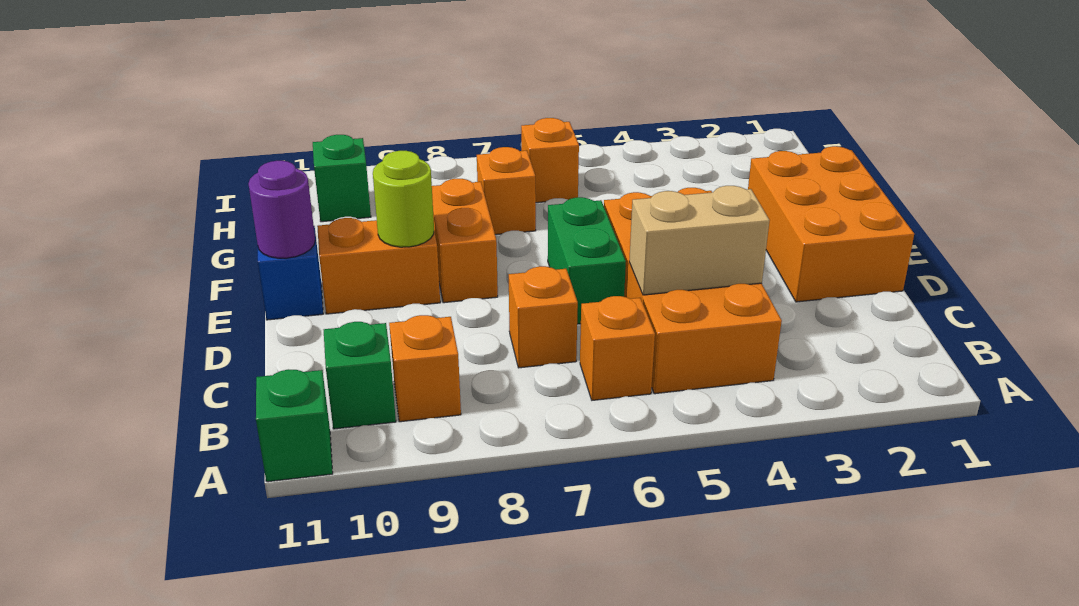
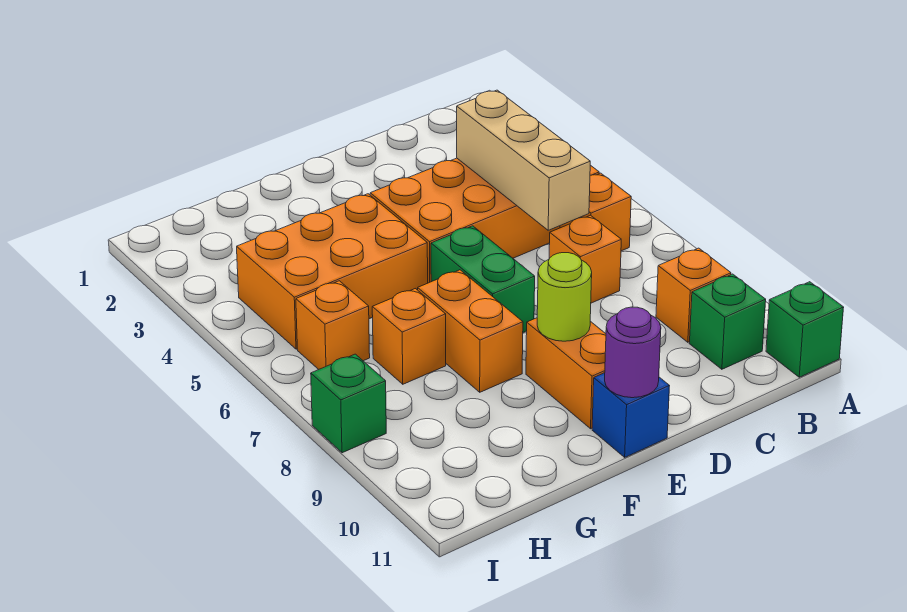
tan brick C4:C5 level 2 -> tan brick C4:C6 level 2
orange brick D1:F2 level 1 -> orange brick F4:H5 level 1
green brick D6:E6 level 1 -> green brick E6:E7 level 1
orange brick E8:F8 level 1 -> orange brick F7:F8 level 1
green brick H10 level 1 -> green brick I8 level 1

